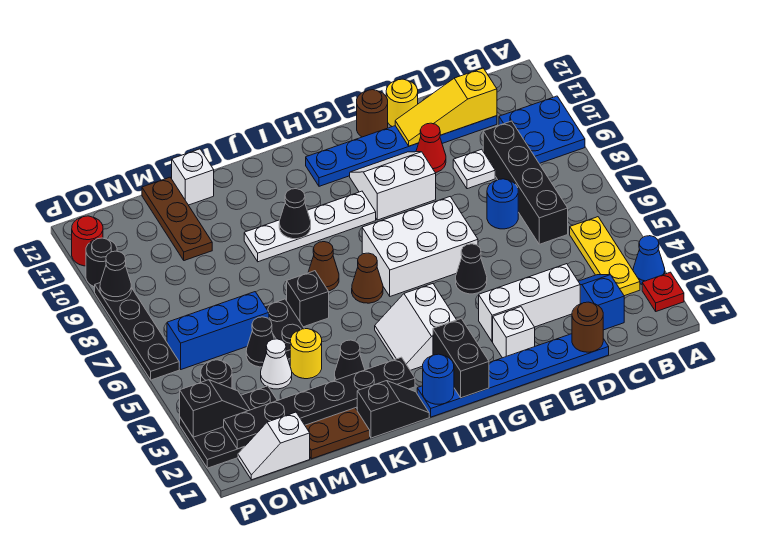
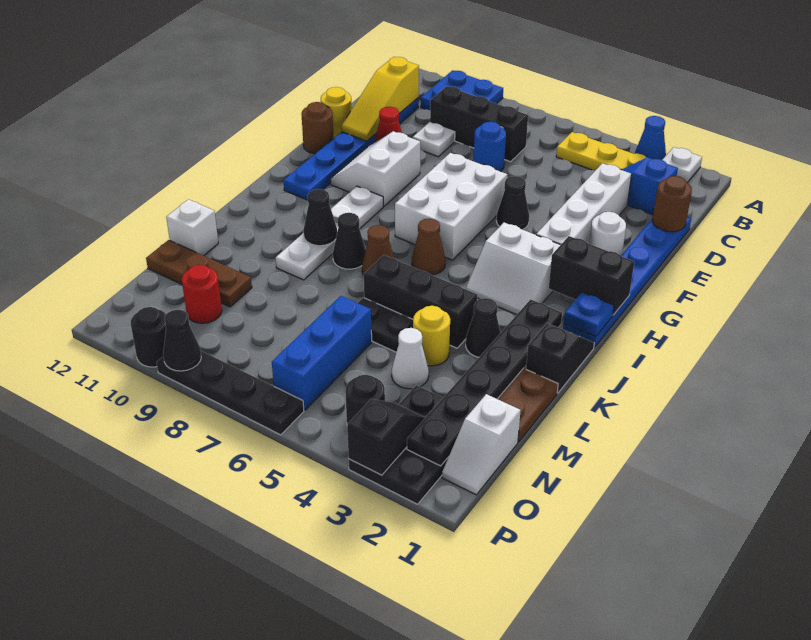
red plate A2 level 1 -> white plate A2 level 1
black brick C6:C9 level 1 -> black brick C7:C9 level 1
white brick D3:F3 level 1 -> white brick D3:G3 level 1
white brick F2 level 1 -> white round brick F2 level 1
blue round brick I1 level 2 -> blue plate I1 level 2
black brick K6 level 1 -> black brick K4:K6 level 1
black cone M5 level 1 -> black cone J8 level 1
red round brick P11 level 1 -> red round brick N10 level 1

